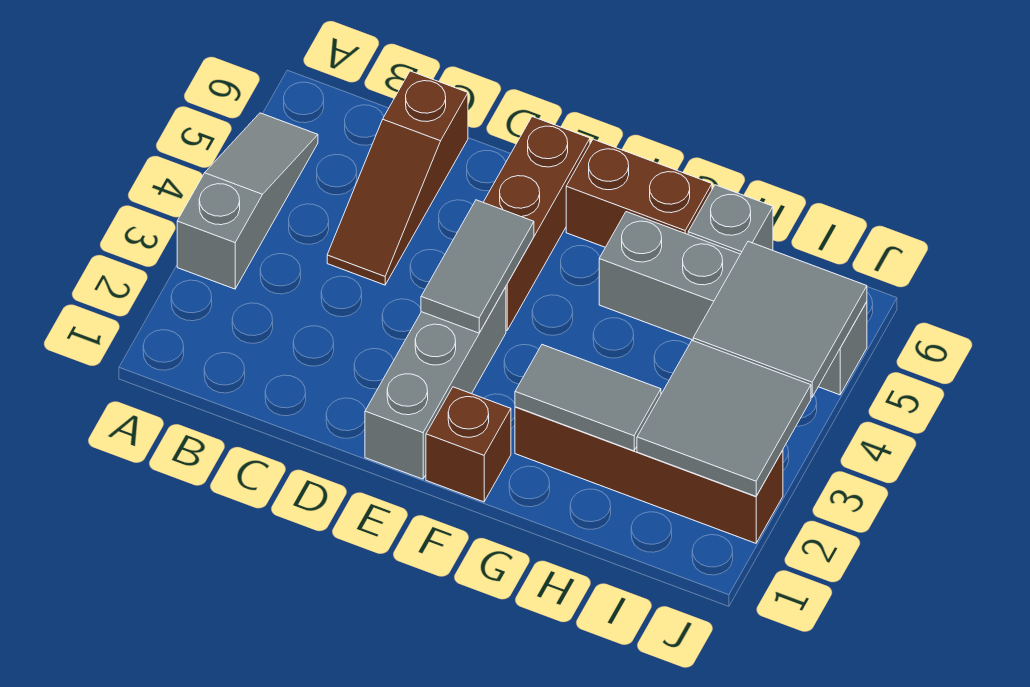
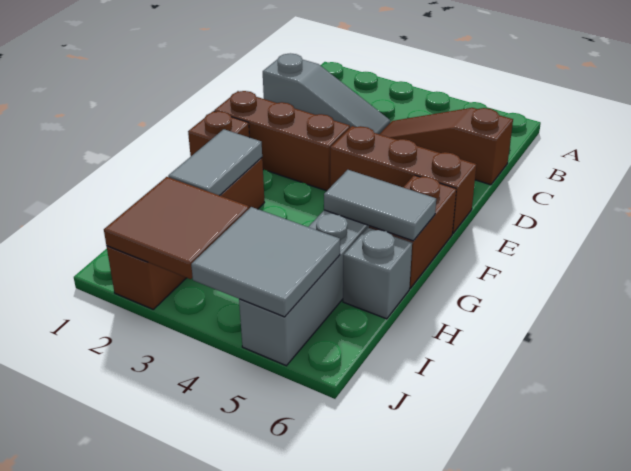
grey slope A3:A5 level 1 top 3 -> grey slope C1:C3 level 1 top 1
grey brick E1:E3 level 1 -> brown brick E1:E3 level 1
grey tile E3:E4 level 2 -> grey tile G5:G6 level 2
grey tile I2:J3 level 2 -> brown tile I2:J3 level 2

